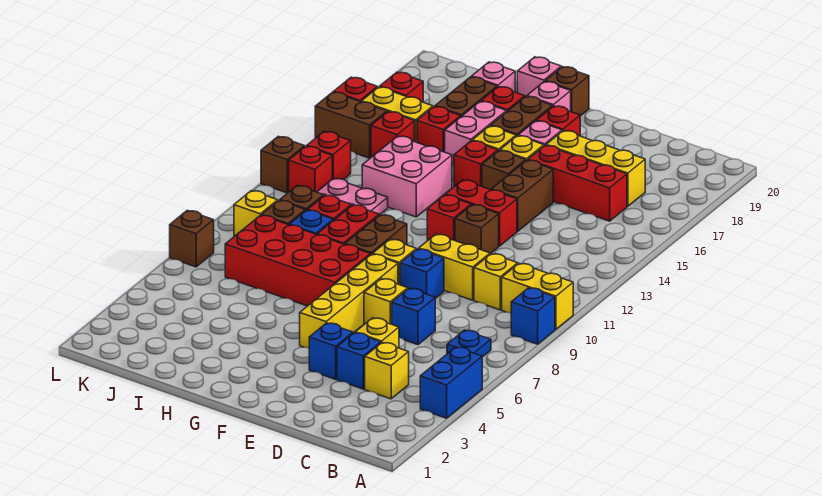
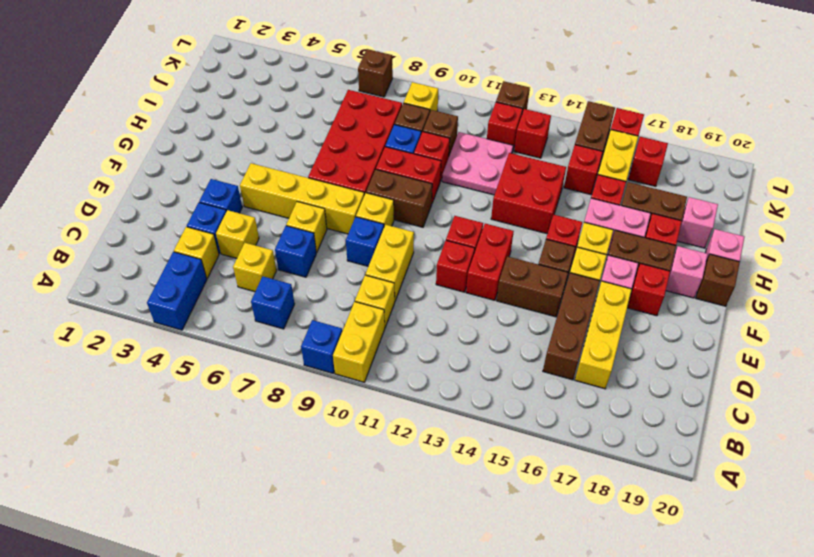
blue brick A4:A5 level 1 -> blue brick A4:B4 level 1
blue plate B7 level 1 -> blue brick B7 level 1
none -> yellow brick C6 level 1
red brick C16:E16 level 1 -> brown brick C16:E16 level 1
brown brick E12 level 1 -> red brick E12 level 1
pink brick H13:I14 level 1 -> red brick H13:I14 level 1

